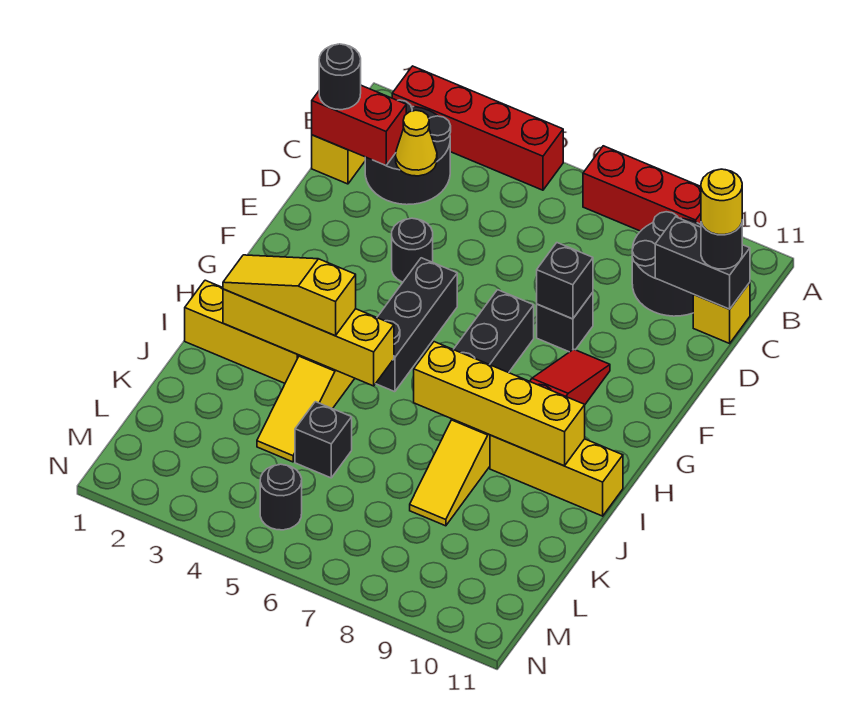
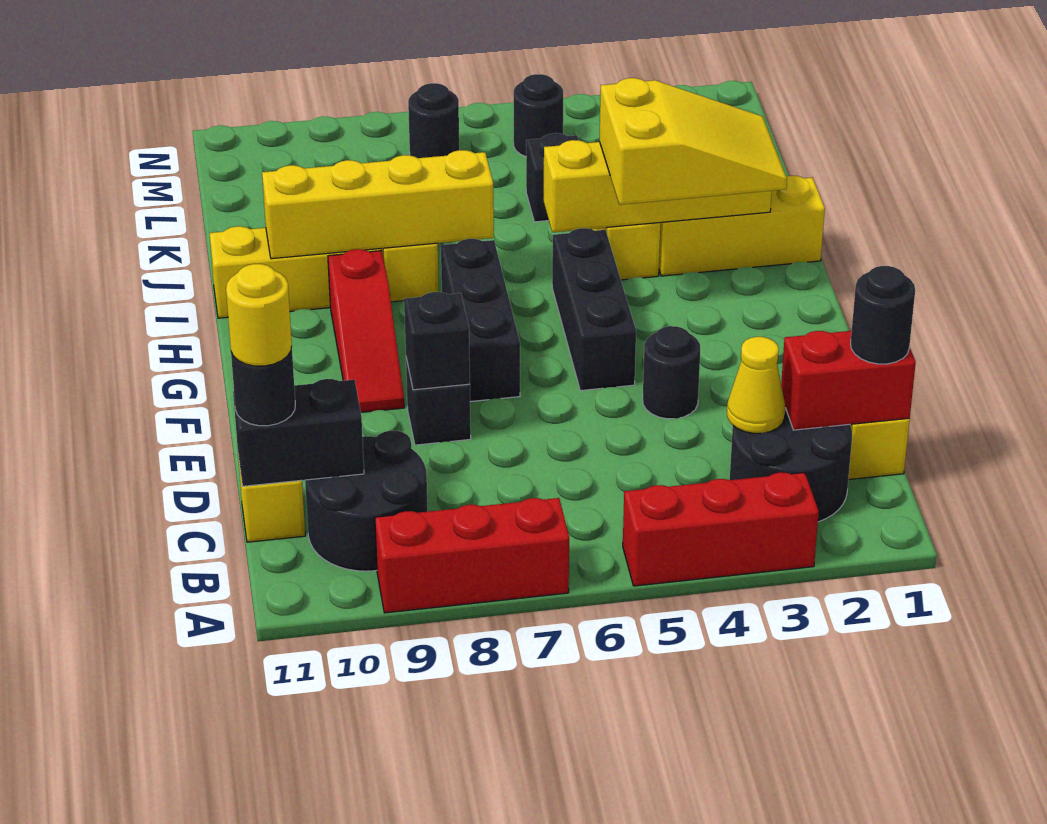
red brick A2:A5 level 1 -> red brick A3:A5 level 1
yellow slope I2:I4 level 3 top 4 -> yellow slope H2:I4 level 3 top 4
none -> black round brick M7 level 1

